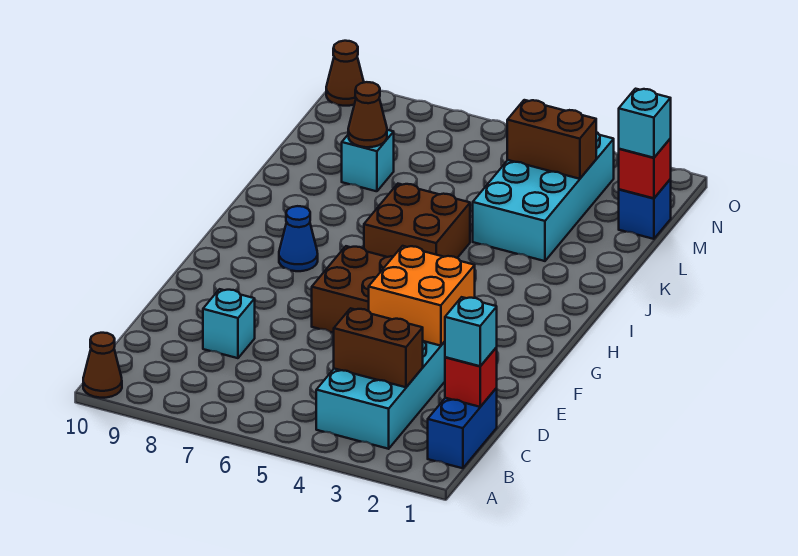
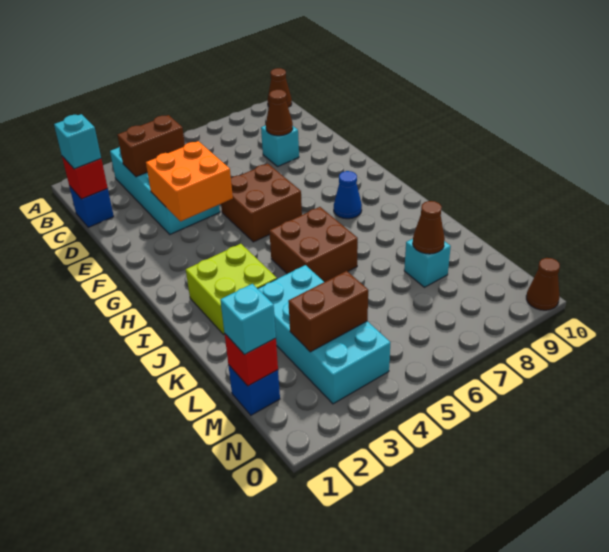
blue brick B1:C1 level 1 -> blue brick C1 level 1
none -> brown cone D8 level 2
none -> lime brick I2:J3 level 1

